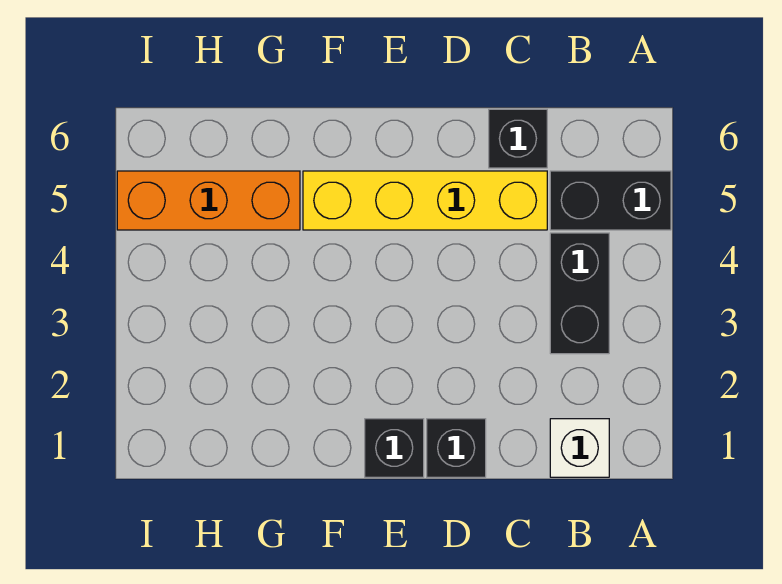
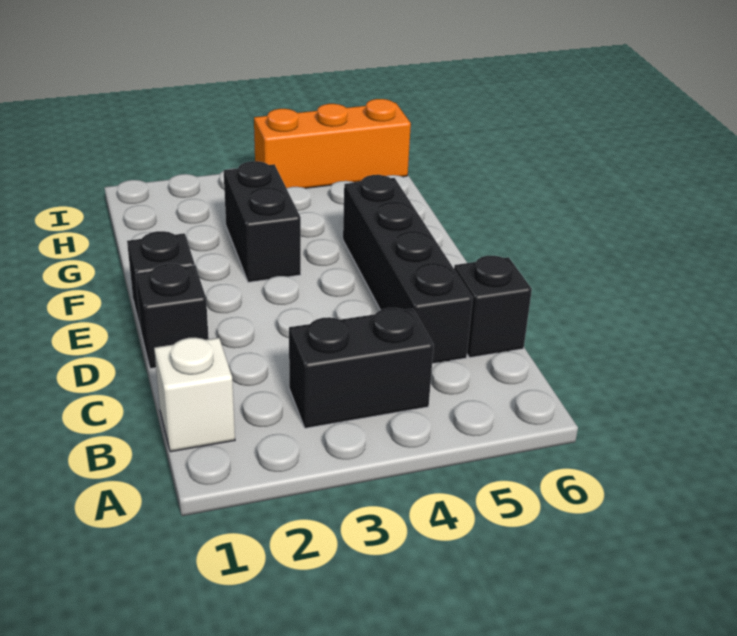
black brick A5:B5 level 1 -> black brick F3:G3 level 1
yellow brick C5:F5 level 1 -> black brick C5:F5 level 1
orange brick G5:I5 level 1 -> orange brick I4:I6 level 1

